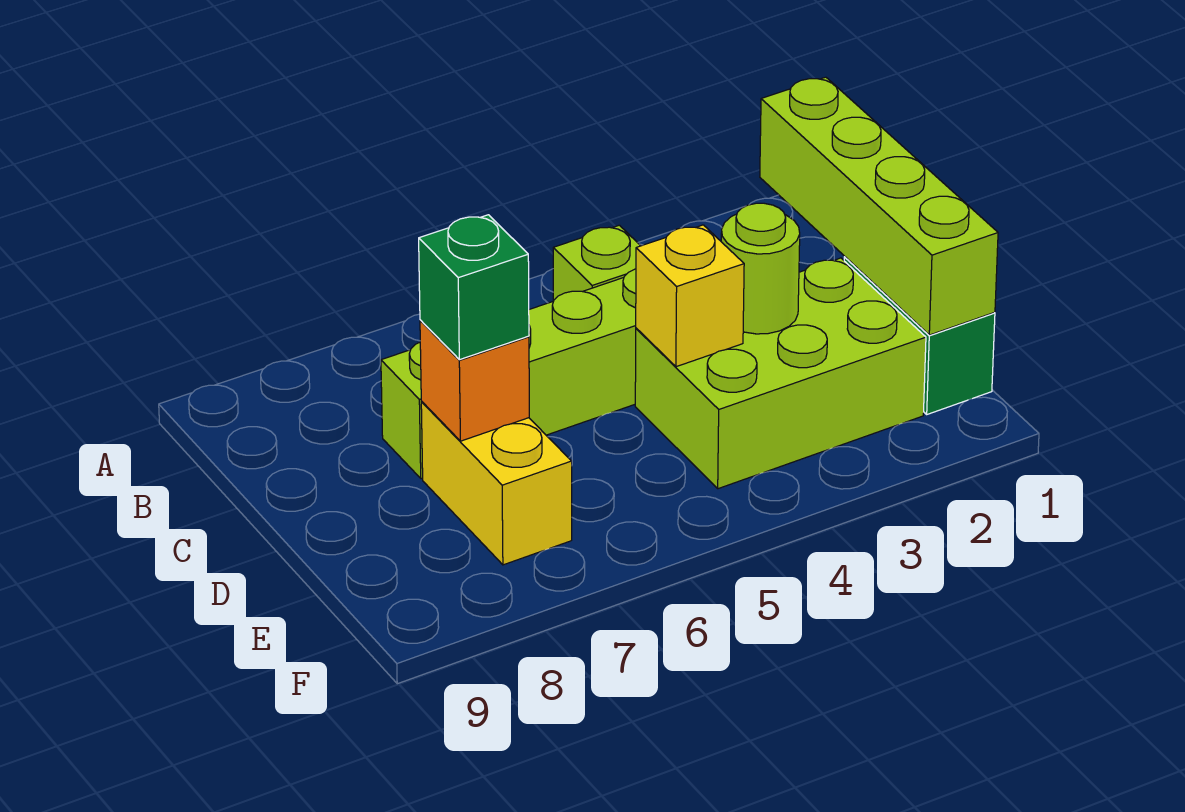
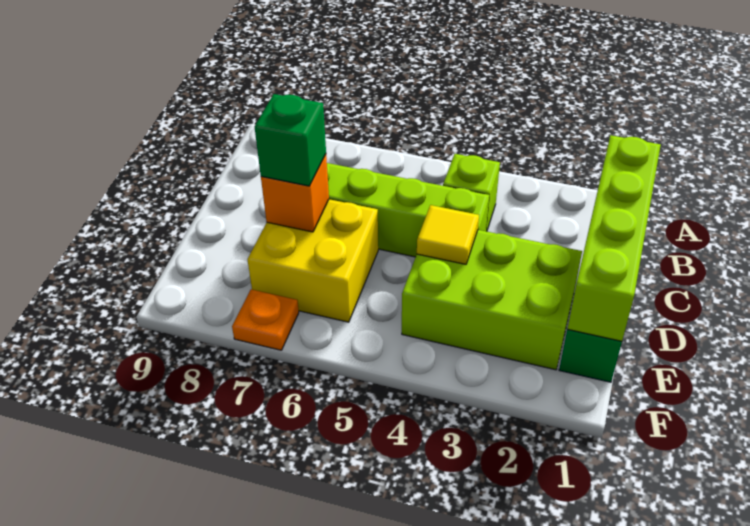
lime round brick D3 level 2 -> none
yellow brick D4 level 2 -> yellow tile D4 level 2
yellow brick D7:E7 level 1 -> yellow brick D6:E7 level 1
none -> orange plate F7 level 1

